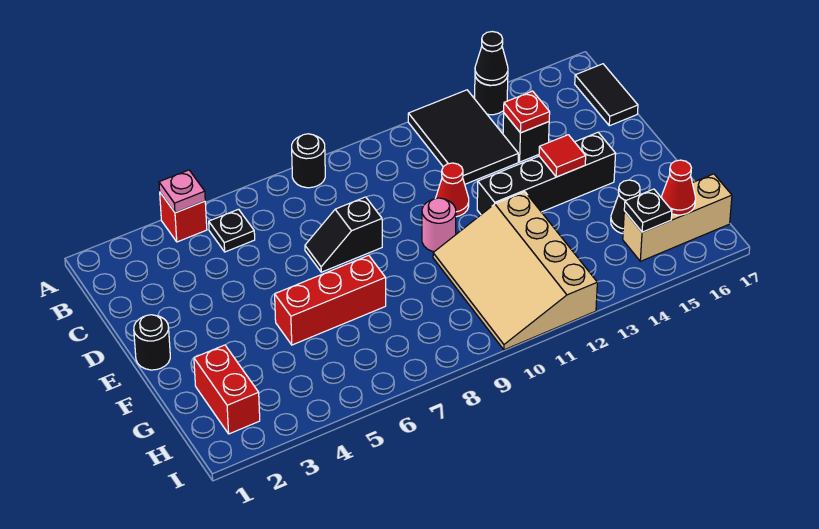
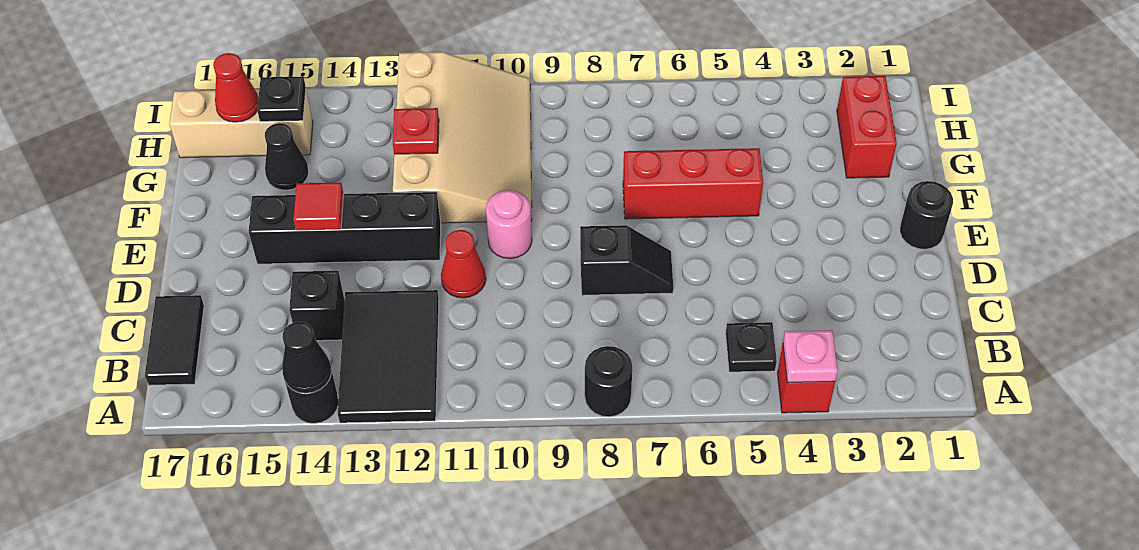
red plate C14 level 2 -> red plate G12 level 2

